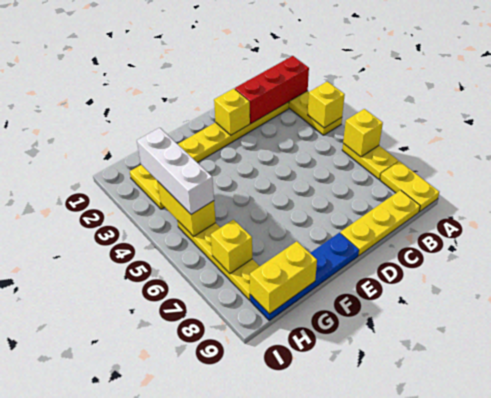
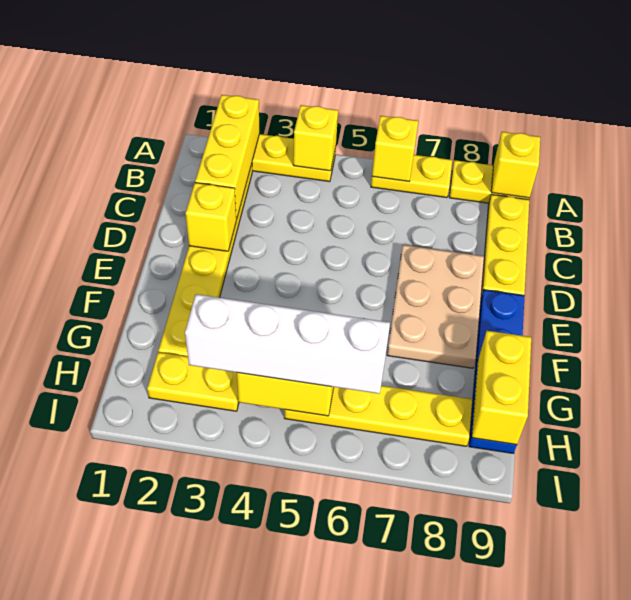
red brick A2:C2 level 2 -> yellow brick A2:C2 level 2
none -> tan plate D7:F8 level 1
white brick H3:H5 level 3 -> white brick H3:H6 level 3
yellow brick H7 level 2 -> yellow brick A9 level 2

